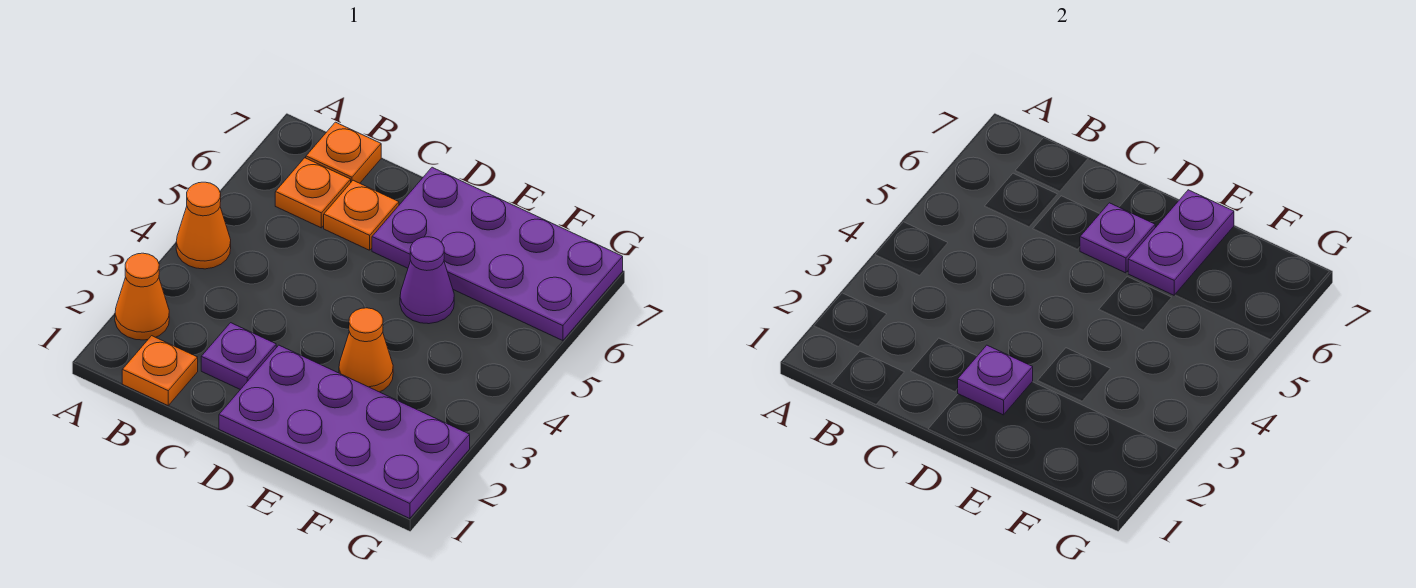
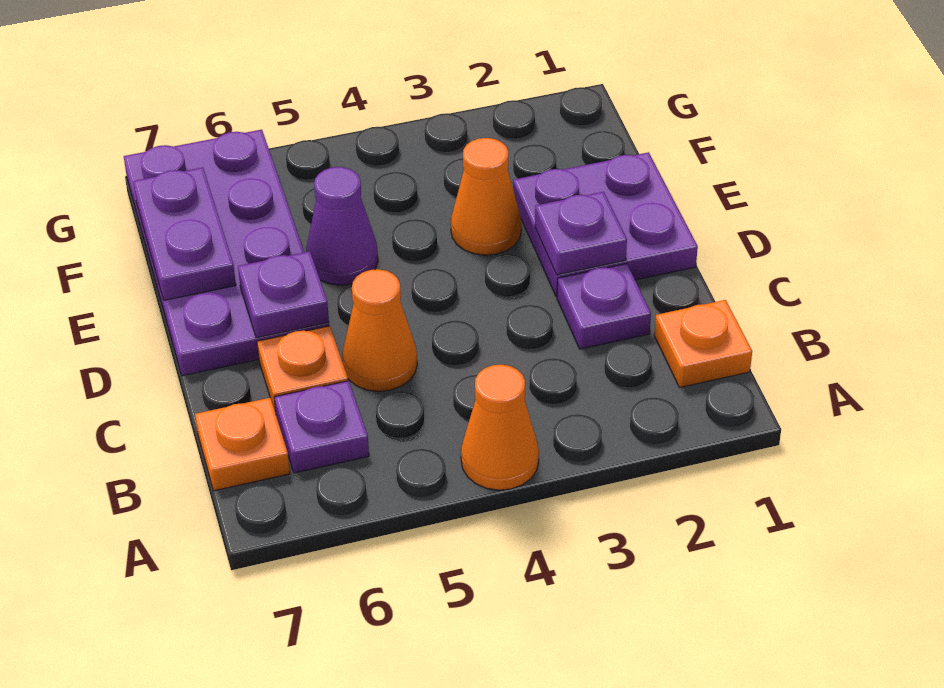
orange cone A2 level 1 -> orange cone C5 level 1
orange plate B6 level 1 -> purple plate B6 level 1
purple plate D1:G2 level 1 -> purple plate D1:E2 level 1
purple plate E6:E7 level 2 -> purple plate E7:F7 level 2

